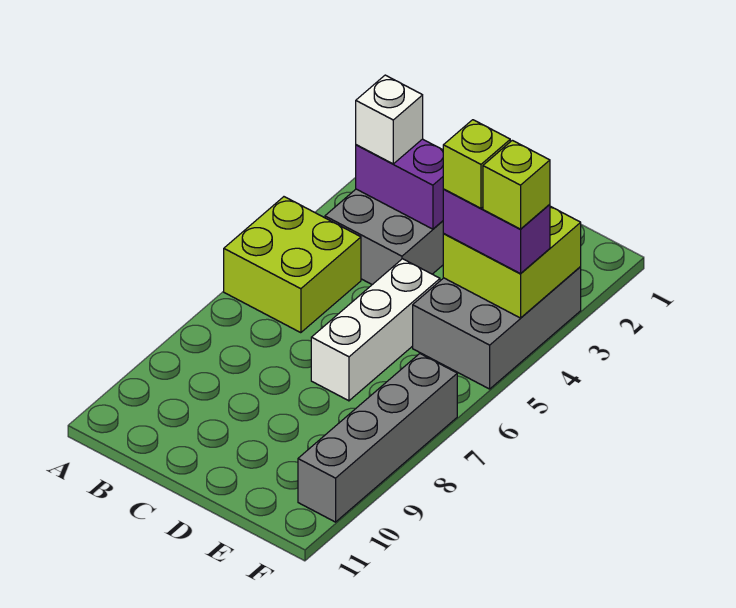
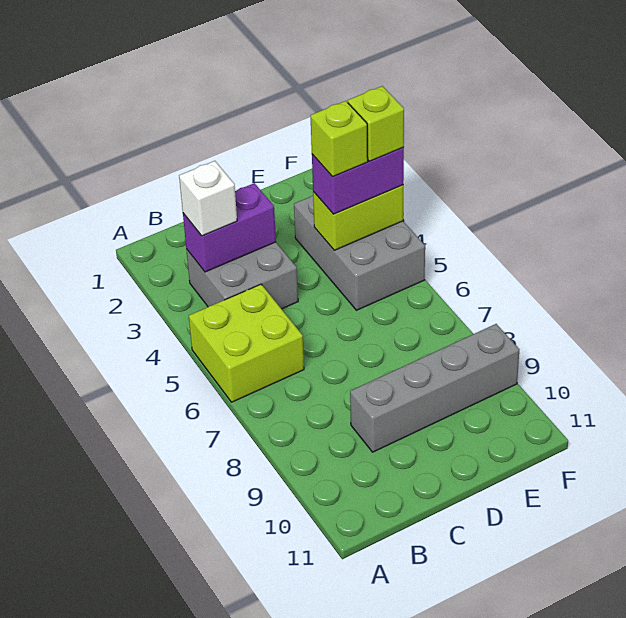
white brick D5:D7 level 1 -> none
lime brick E3:F4 level 2 -> lime brick E4:F4 level 2
grey brick F7:F10 level 1 -> grey brick C9:F9 level 1

